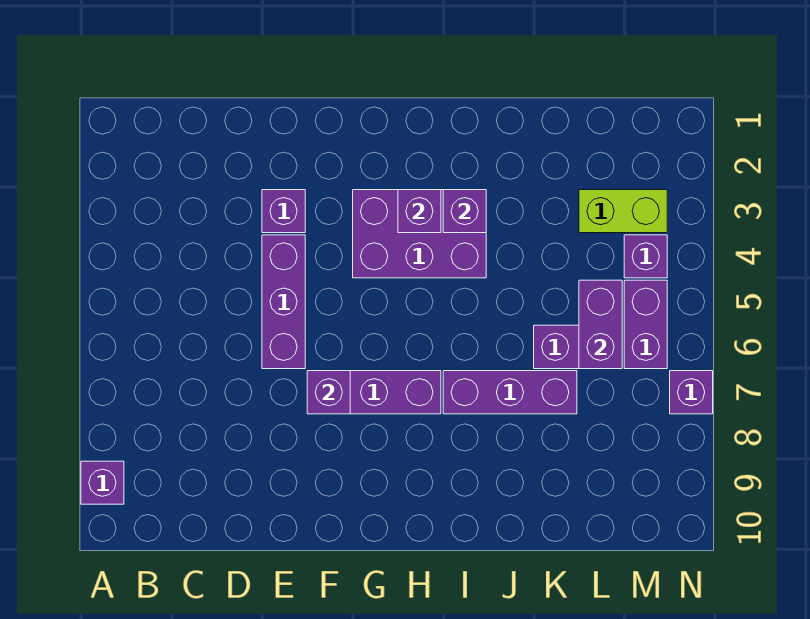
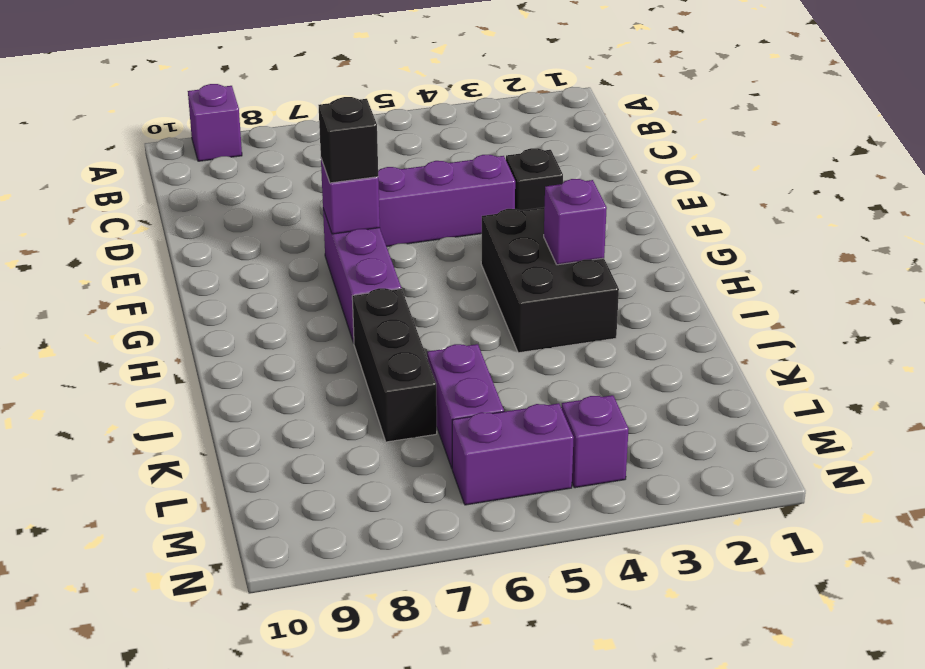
purple brick E3 level 1 -> black brick E3 level 1
none -> black brick F7 level 3
purple brick G3:I4 level 1 -> black brick G3:I4 level 1
purple brick I3 level 2 -> none
purple brick I7:K7 level 1 -> black brick I7:K7 level 1
lime brick L3:M3 level 1 -> none
purple brick L5:L6 level 2 -> none
purple brick N7 level 1 -> none

